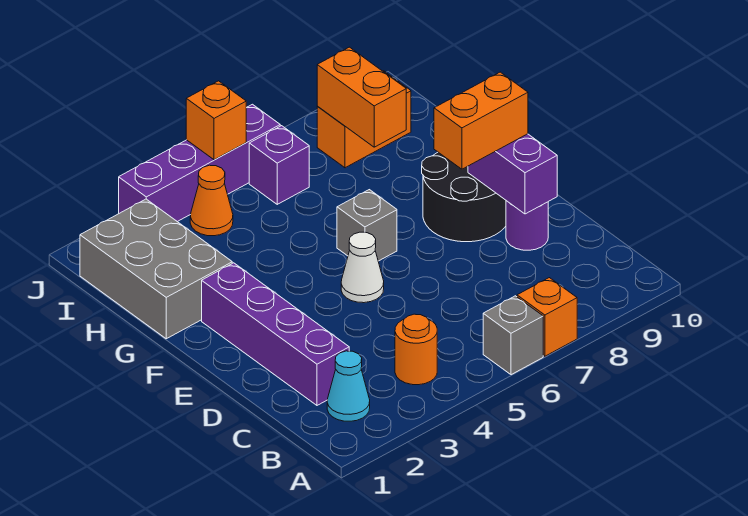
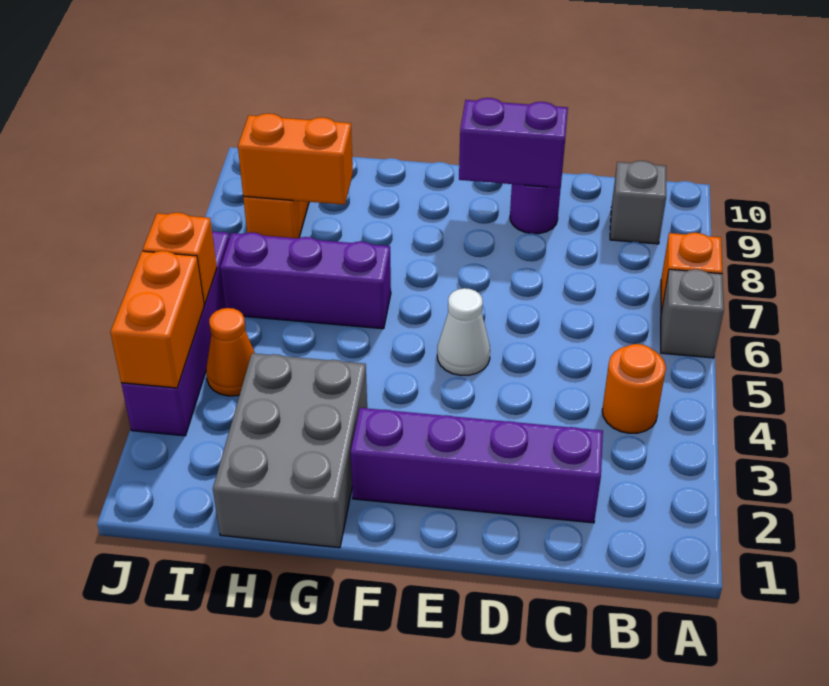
cyan cone B2 level 1 -> none
black round brick E8:F9 level 1 -> none
orange brick E8:E9 level 3 -> orange brick J3:J4 level 2
grey brick F6 level 1 -> grey brick B9 level 1
grey brick G1:I2 level 1 -> grey brick G1:H3 level 1
purple brick I6 level 1 -> purple brick G6:I6 level 1

